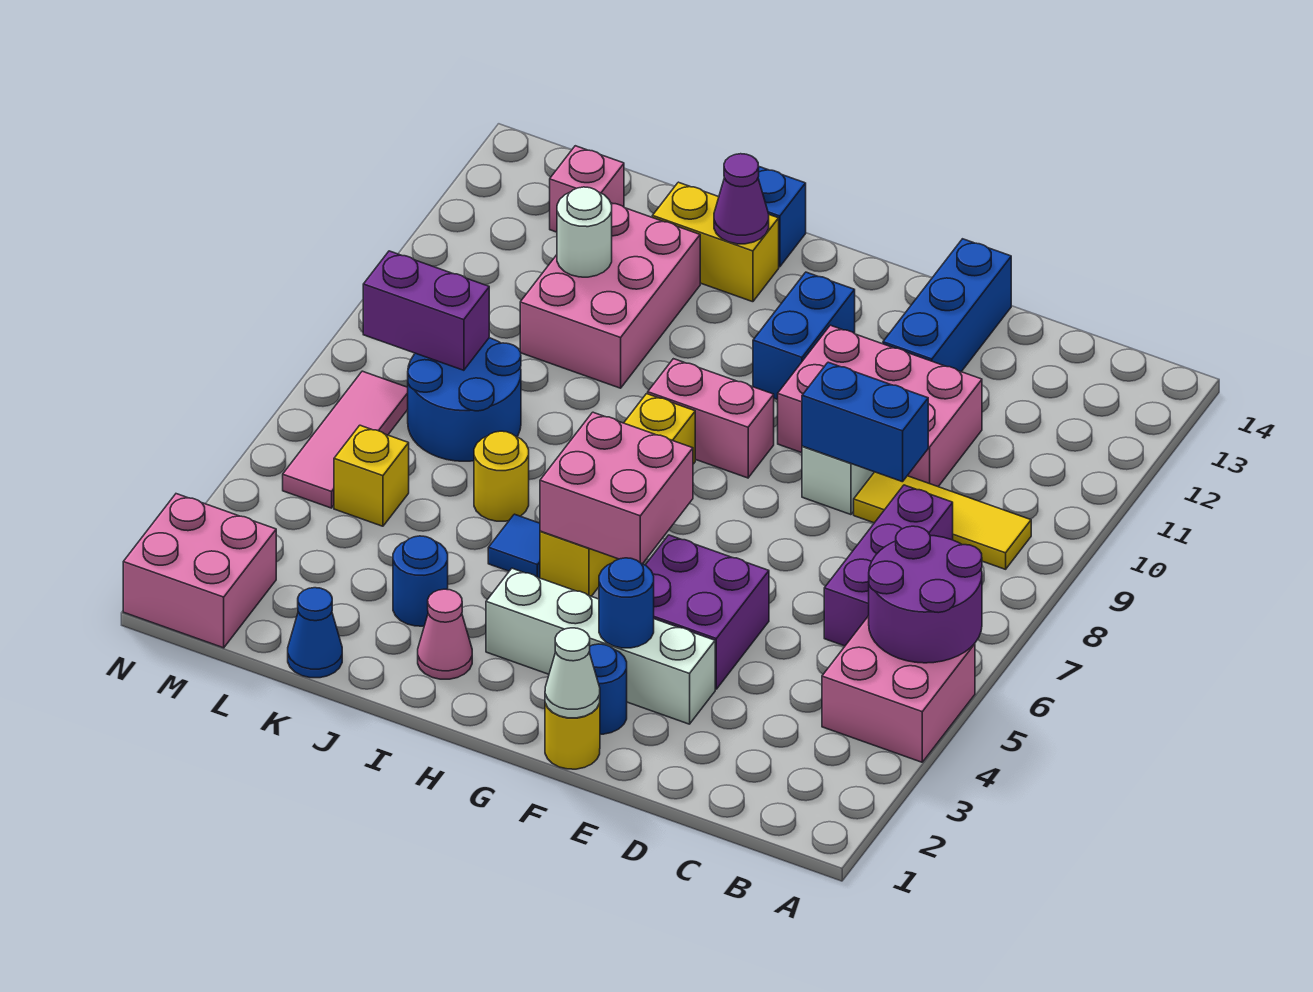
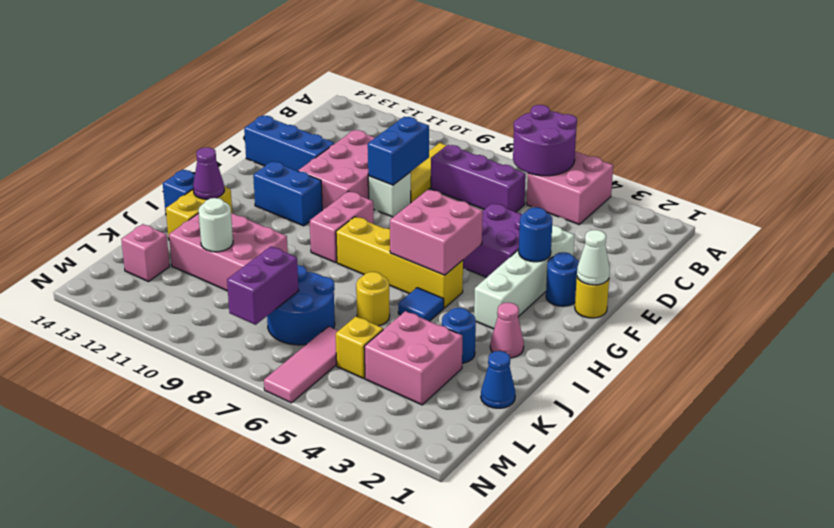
pink brick M1:N2 level 1 -> pink brick K3:L4 level 1
pink tile M5:M7 level 1 -> pink tile L6:N6 level 1

